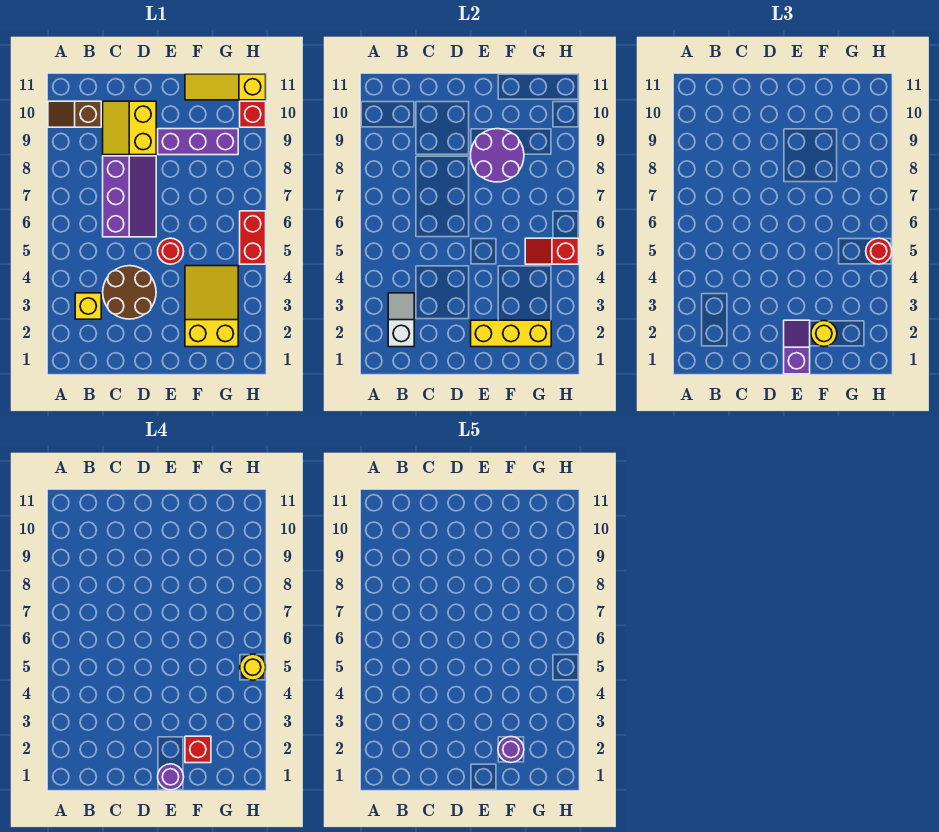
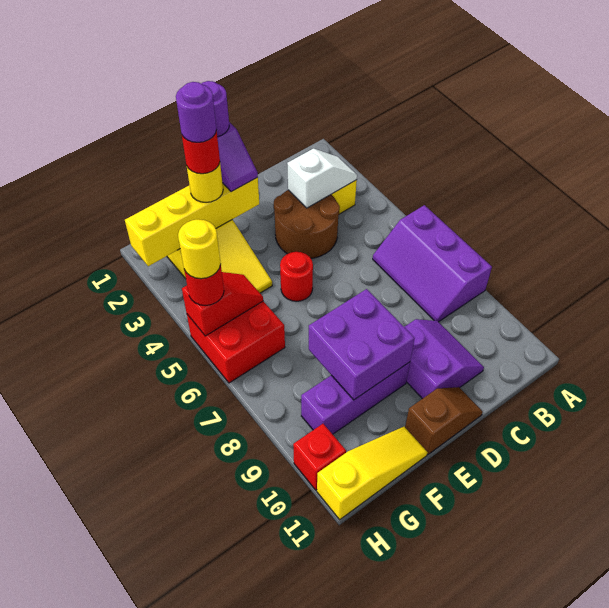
brown slope A10:B10 level 1 top B -> brown slope D11:E11 level 1 top E
white slope B2:B3 level 2 top 2 -> white slope B3:C3 level 2 top C
purple slope C6:D8 level 1 top C -> purple slope A6:B8 level 1 top A
yellow slope C9:D10 level 1 top D -> purple slope C9:D10 level 1 top D
yellow brick E2:G2 level 2 -> yellow brick E2:H2 level 2
purple round brick E8:F9 level 2 -> purple brick E8:F9 level 2
red brick F2 level 4 -> red round brick F2 level 4
red brick H5:H6 level 1 -> red brick G5:H6 level 1

